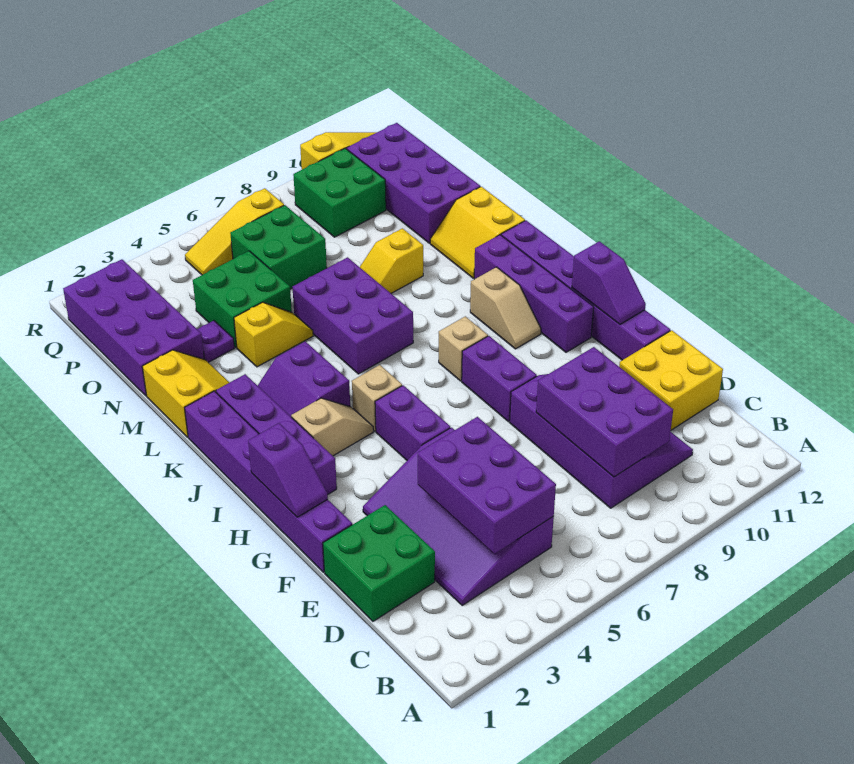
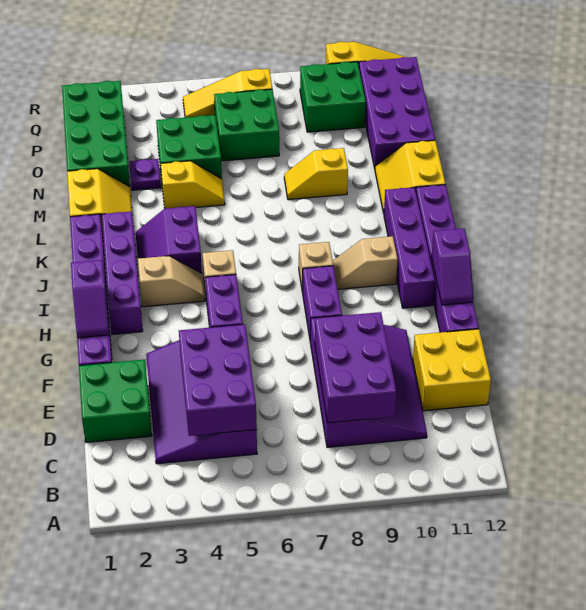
tan slope I10:J10 level 1 top J -> tan slope I9:I10 level 1 top 10
purple brick K6:M7 level 1 -> none
purple brick N1:Q2 level 1 -> green brick N1:Q2 level 1

